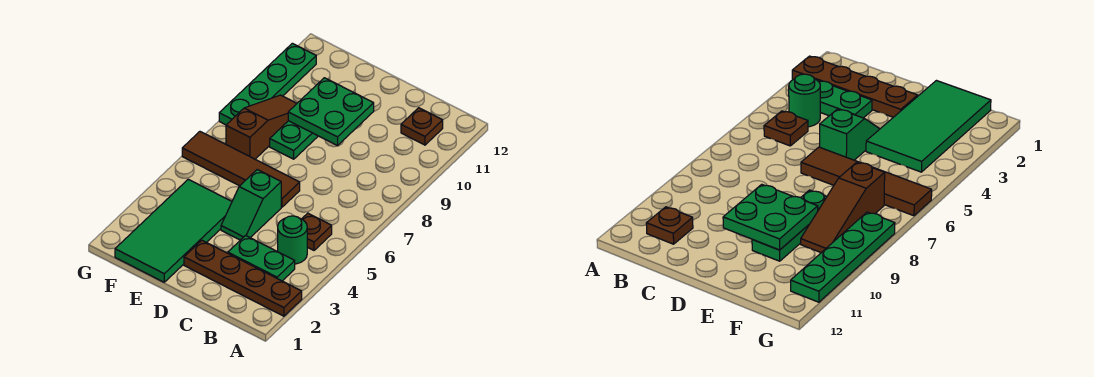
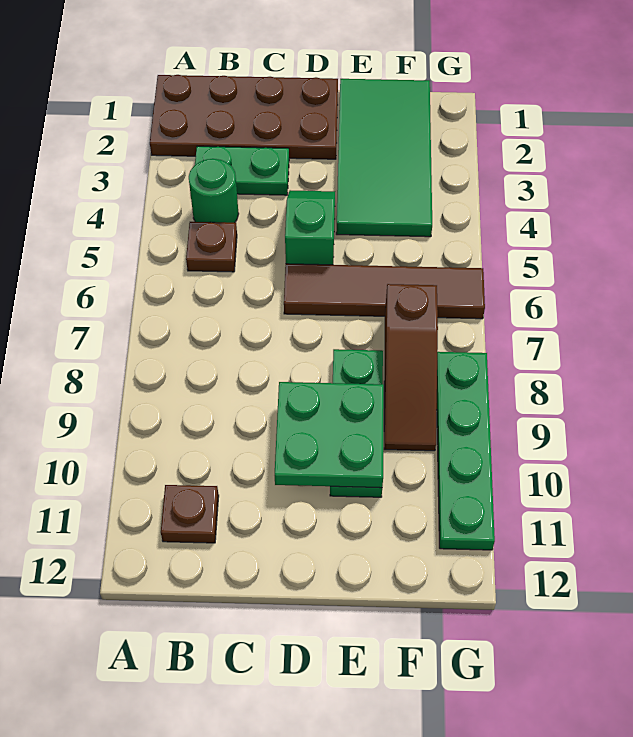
brown plate A2:D2 level 1 -> brown plate A1:D2 level 1

